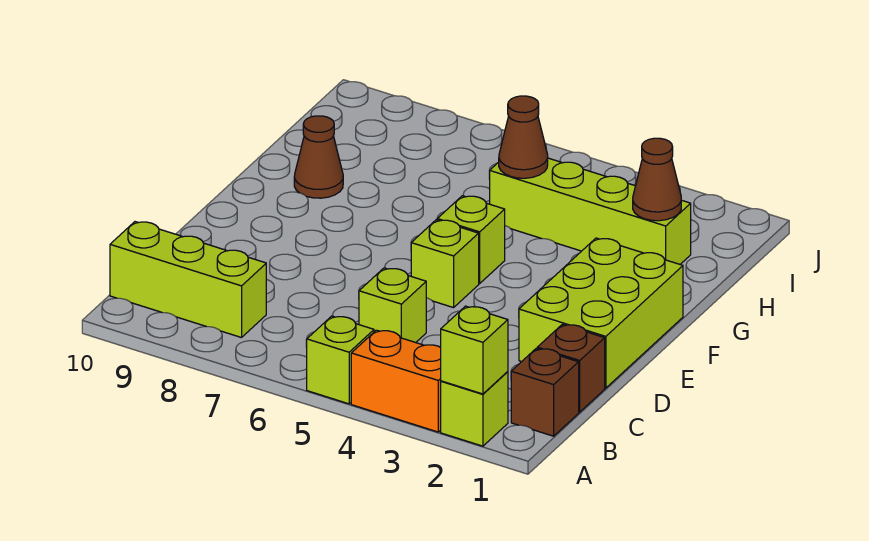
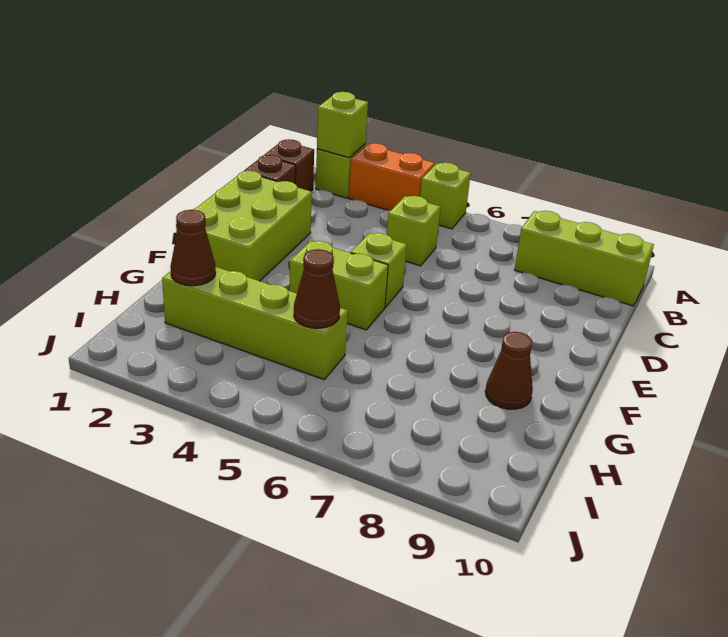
lime brick F5 level 1 -> lime brick F4:F5 level 1

